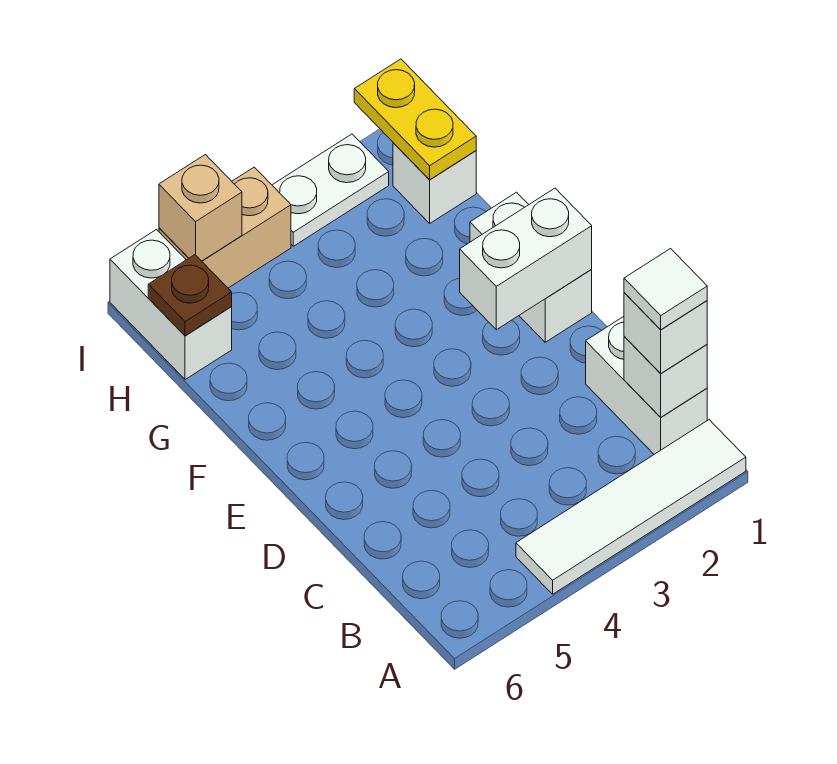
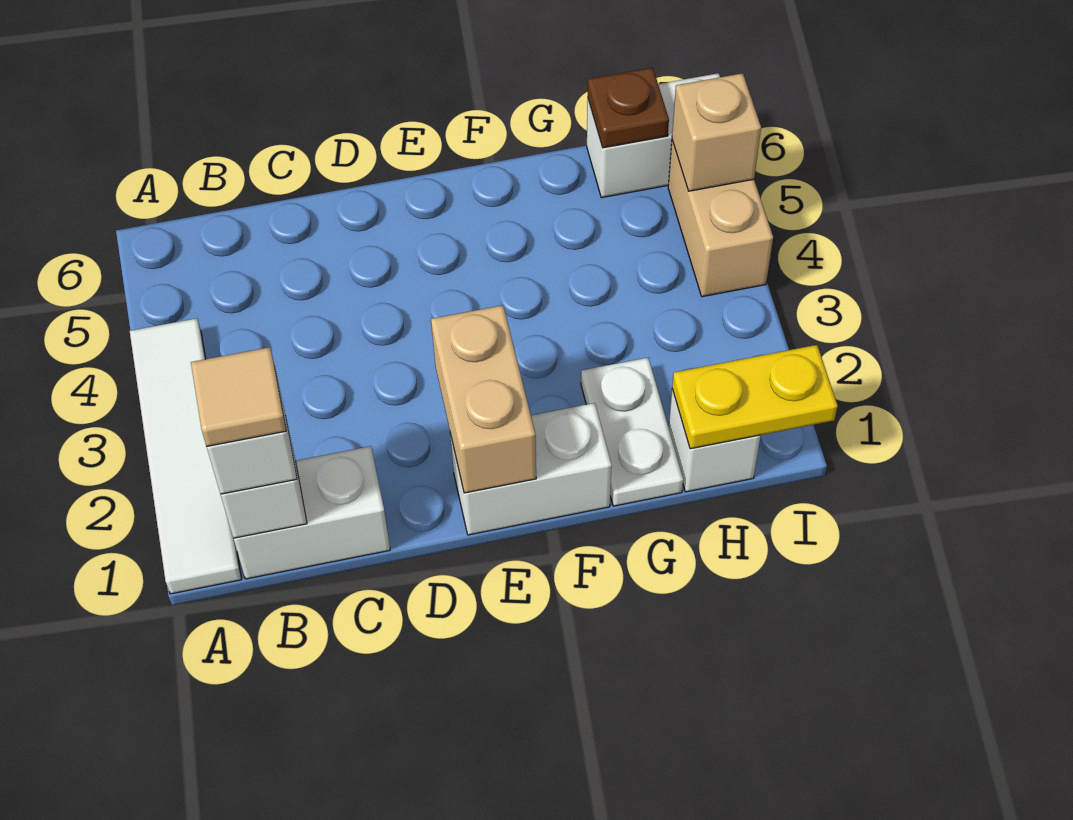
white tile B1 level 4 -> tan tile B1 level 4
white brick E1:E2 level 2 -> tan brick E1:E2 level 2
white plate I2:I3 level 1 -> white plate G1:G2 level 1

